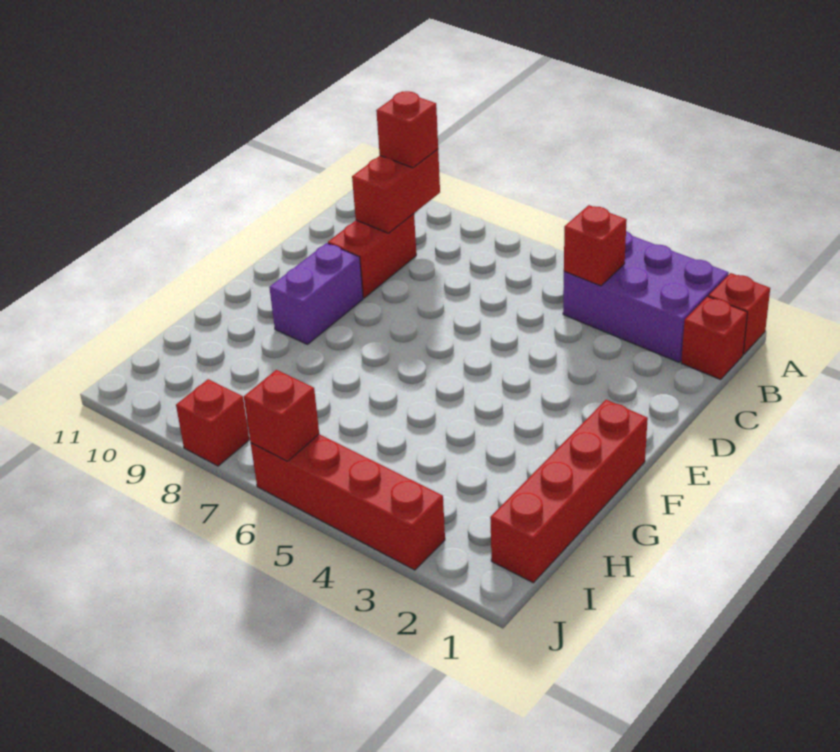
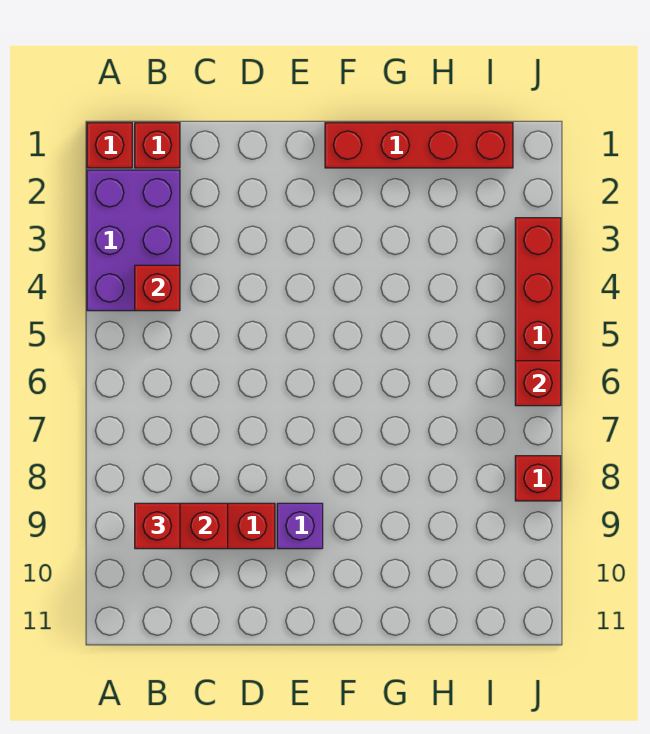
purple brick E9:F9 level 1 -> purple brick E9 level 1

